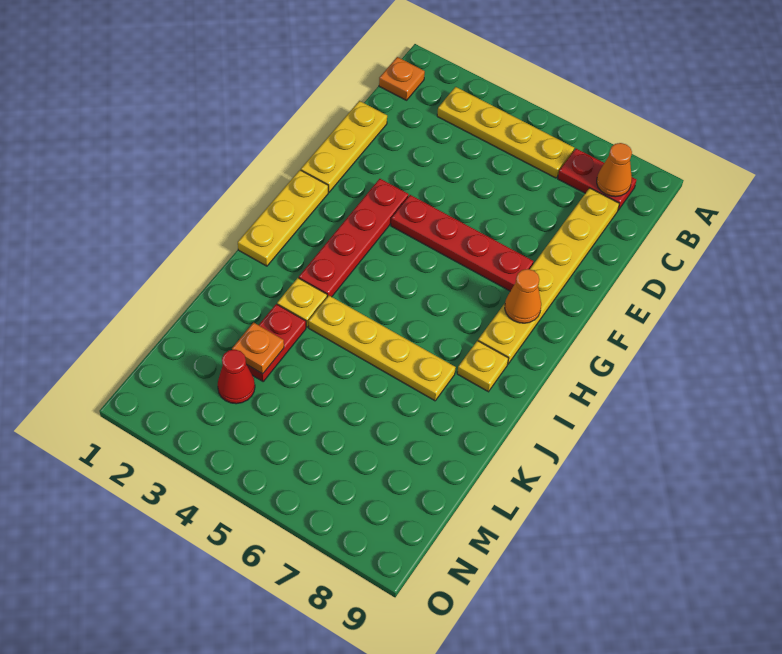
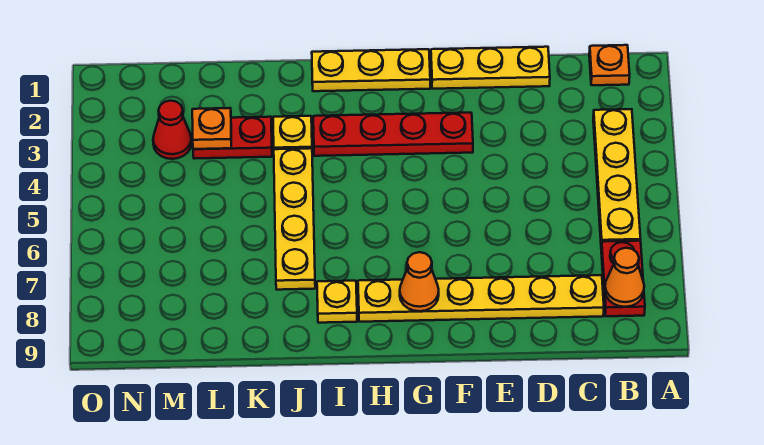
red plate F4:F7 level 1 -> none

